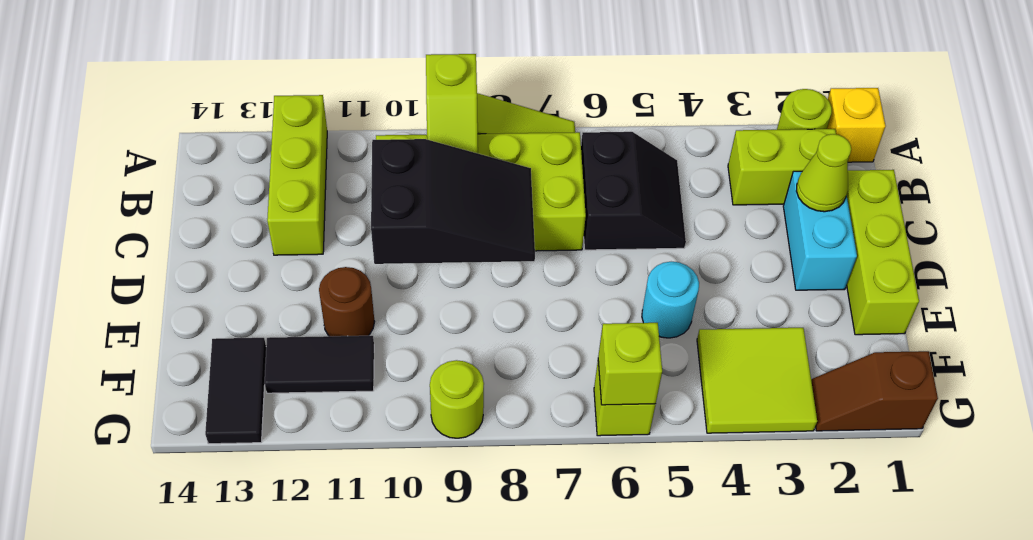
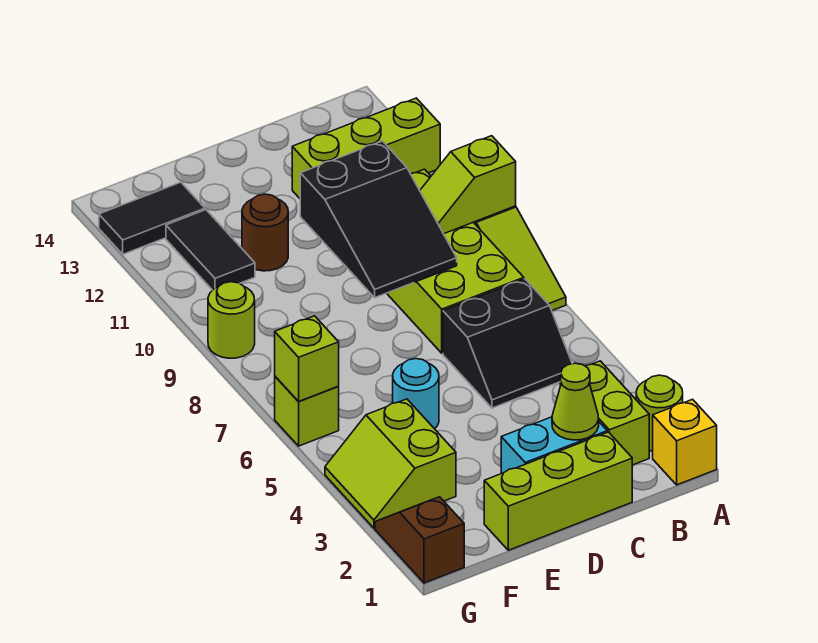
lime tile F3:G4 level 1 -> lime slope F3:G4 level 1 top F

